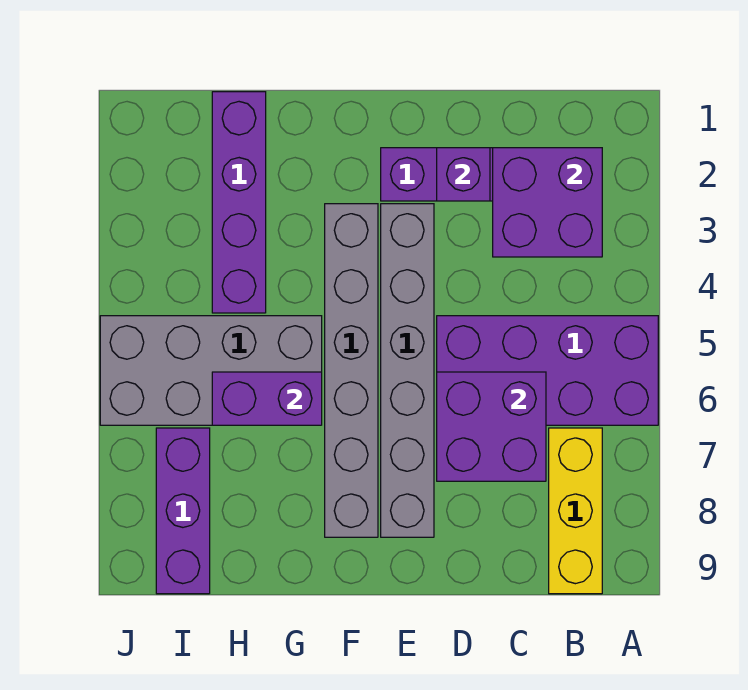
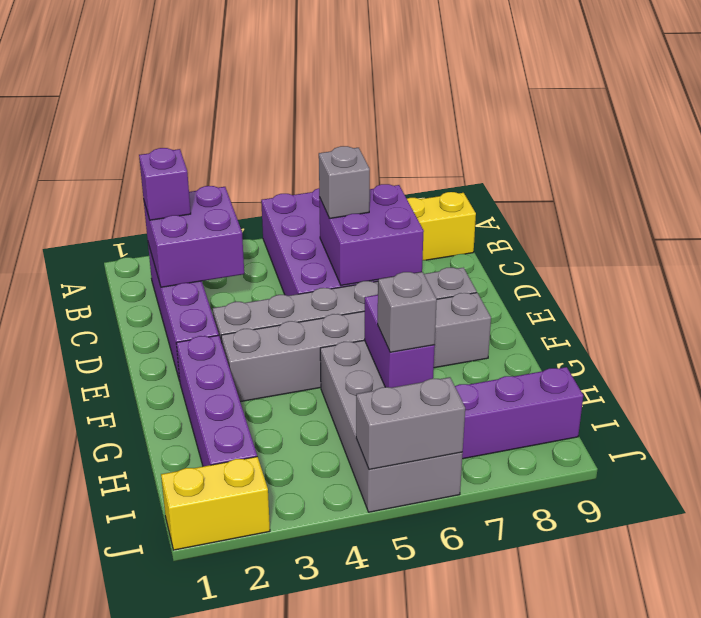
none -> grey brick C6 level 3
purple brick D2 level 2 -> purple brick B2 level 3
purple brick H1:H4 level 1 -> purple brick F2:I2 level 1
none -> grey brick H6 level 3
none -> yellow brick J1:J2 level 1
none -> grey brick J5:J6 level 2

